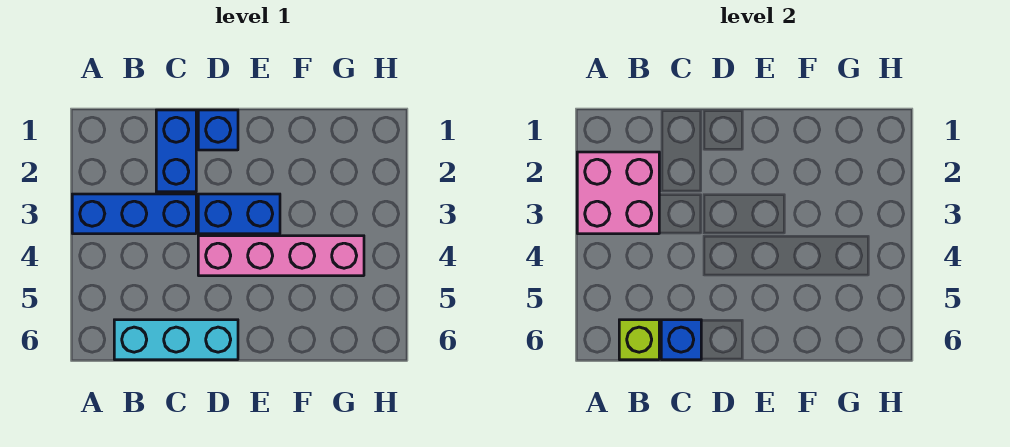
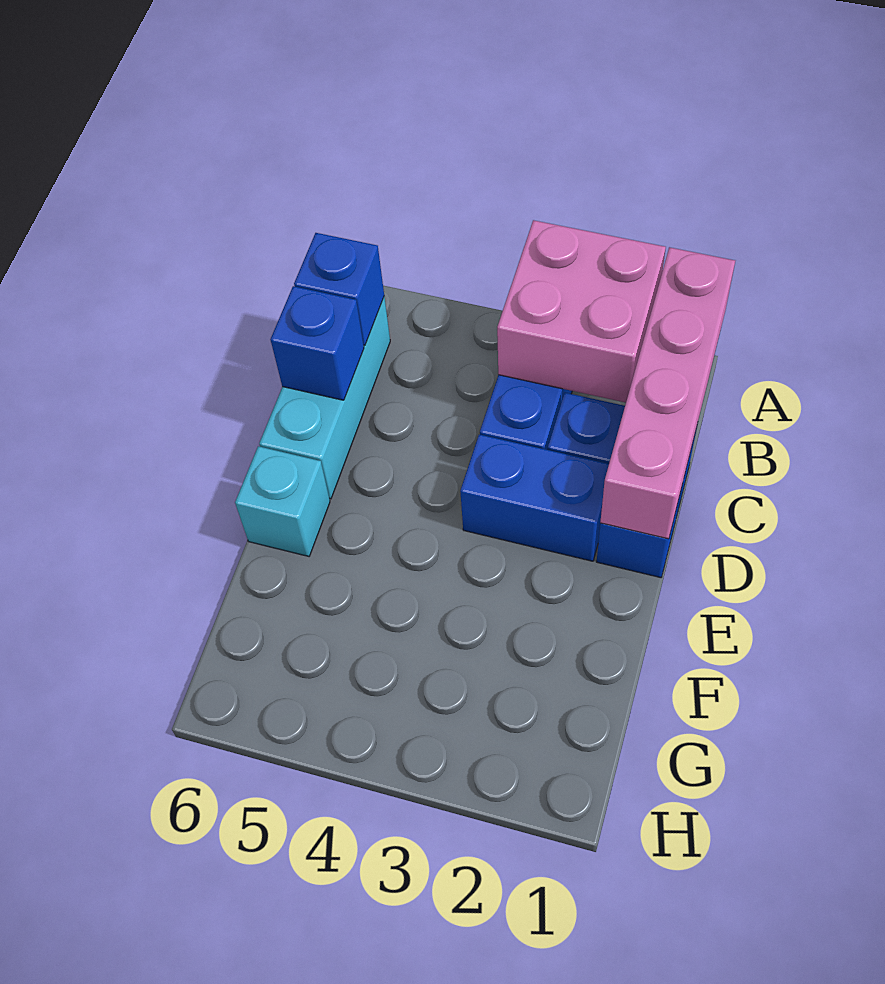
lime brick B6 level 2 -> blue brick B6 level 2
blue brick D3:E3 level 1 -> blue brick D2:D3 level 1
pink brick D4:G4 level 1 -> pink brick A1:D1 level 2
none -> cyan brick E6 level 1

